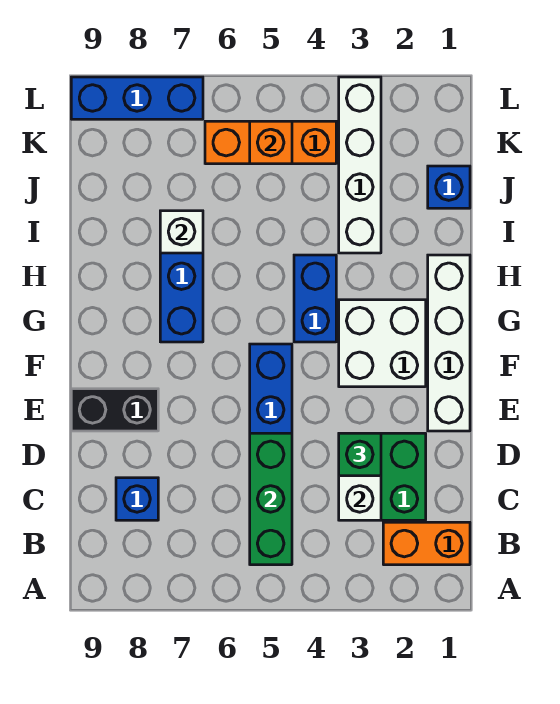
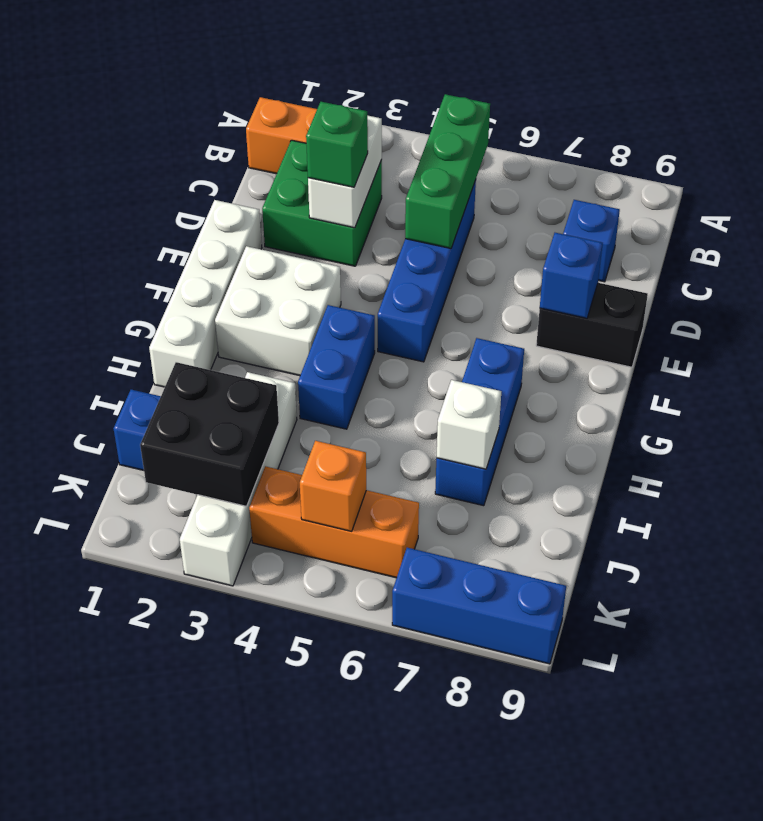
none -> blue brick E8 level 2
none -> black brick J2:K3 level 2

